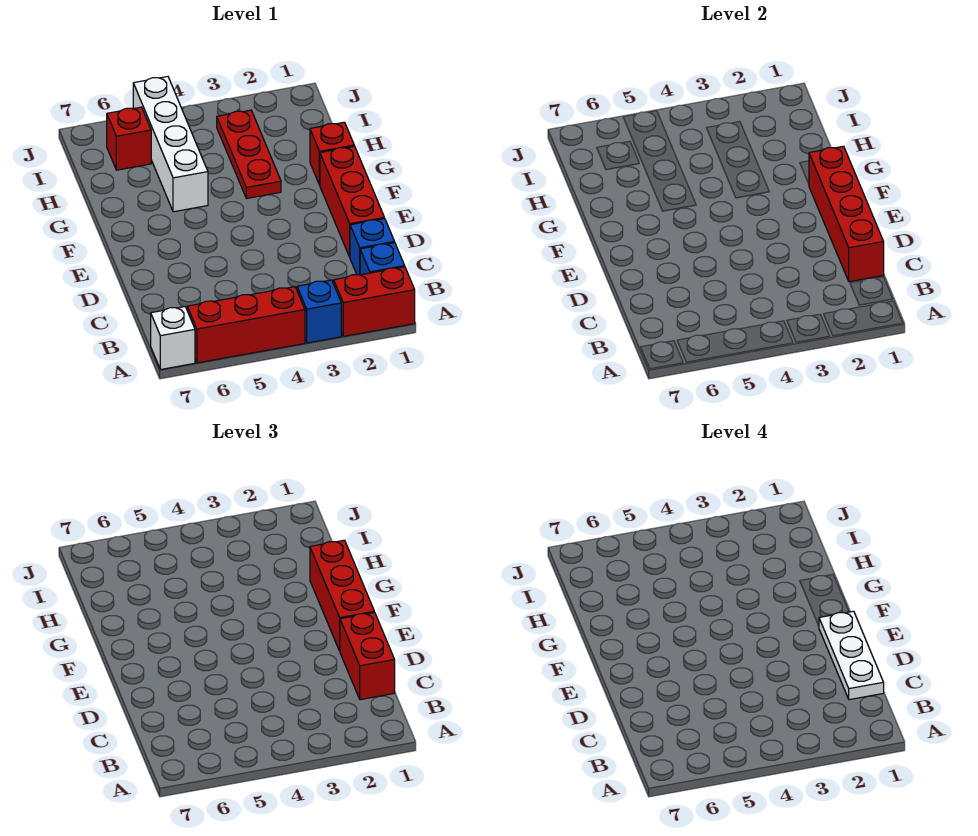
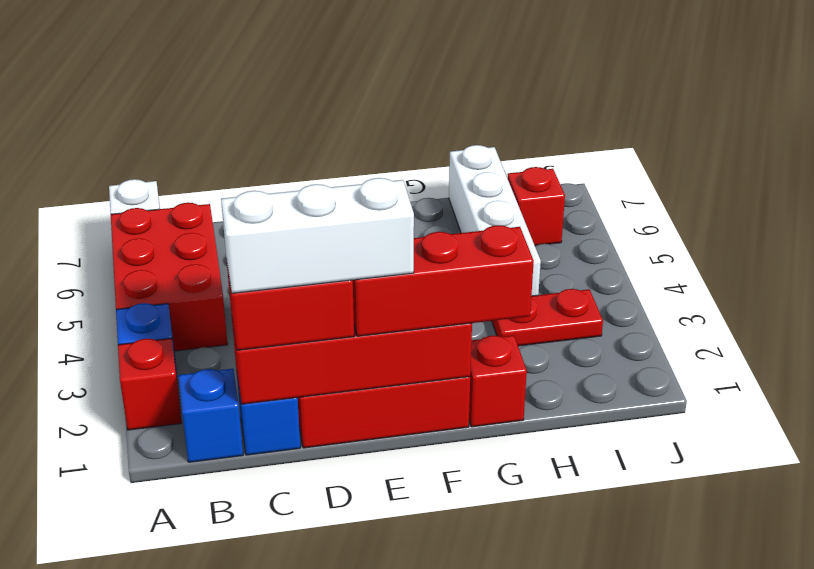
red brick A1:A2 level 1 -> red brick A2 level 1
red brick A4:A6 level 1 -> red brick A4:B6 level 1
white plate C1:E1 level 4 -> white brick C1:E1 level 4
red plate G3:I3 level 1 -> red plate H3:I3 level 1
white brick G5:J5 level 1 -> white brick H4:H7 level 1

